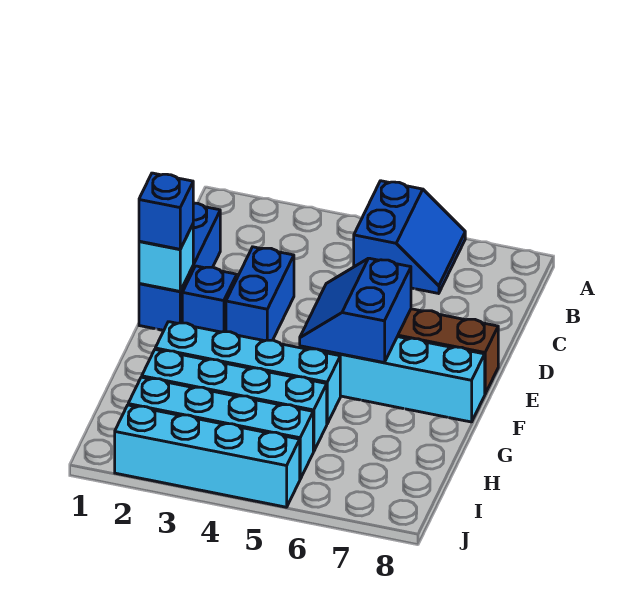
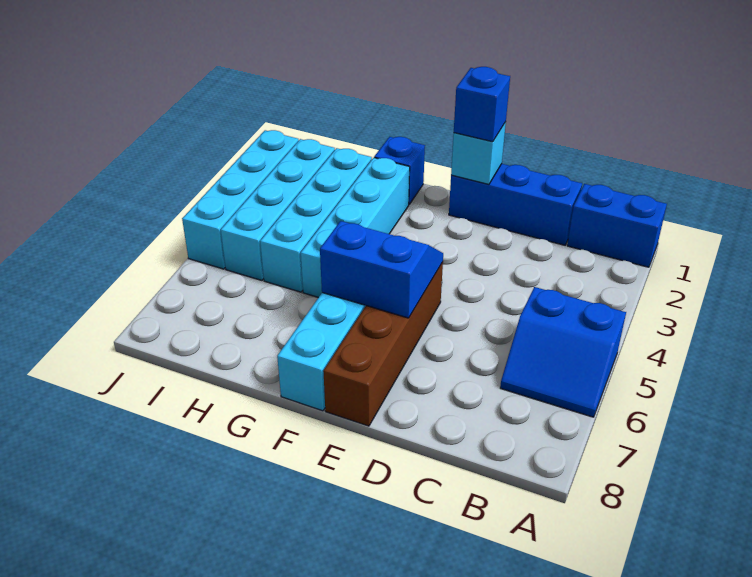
blue brick D3:E3 level 1 -> blue brick A1:B1 level 1
blue brick E2 level 1 -> blue brick G1 level 1

